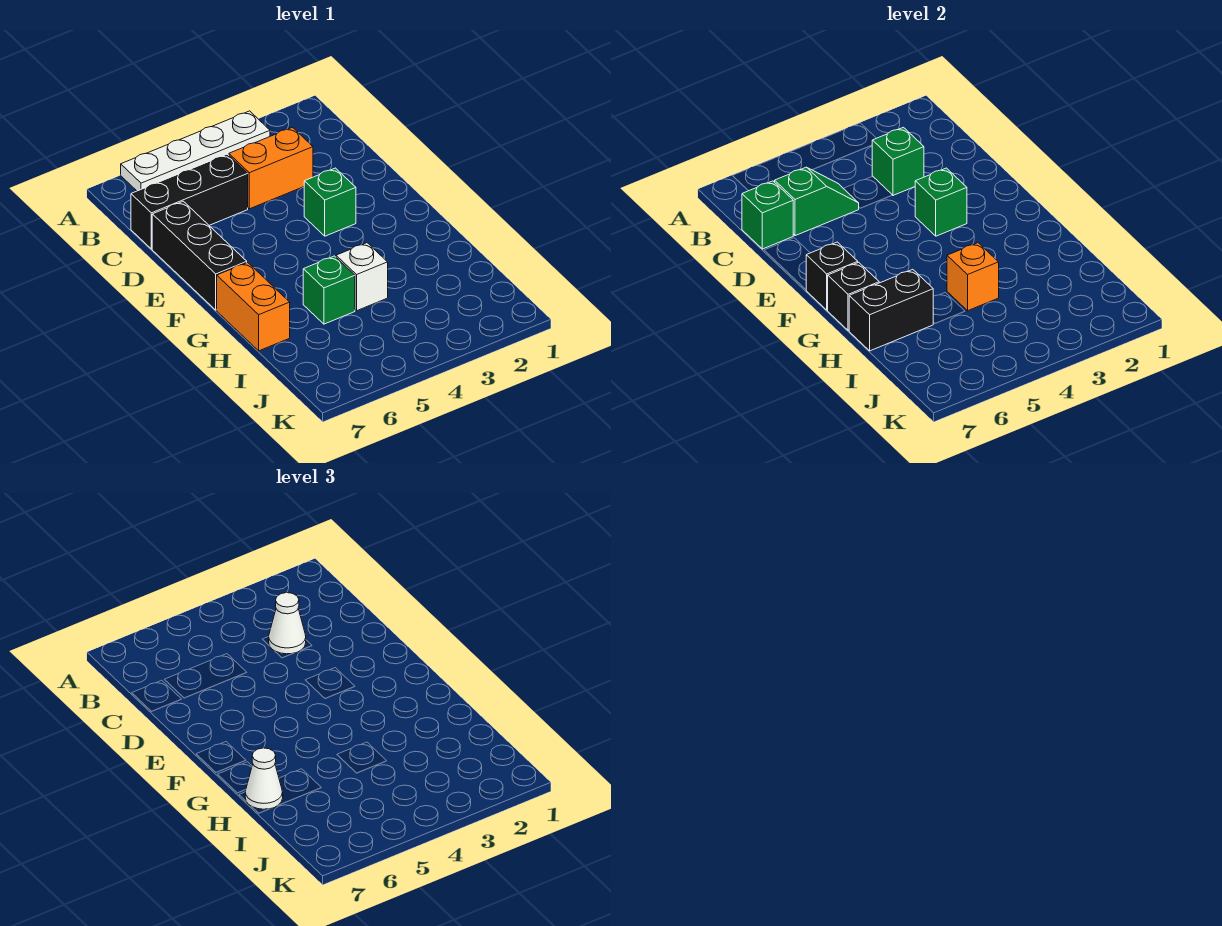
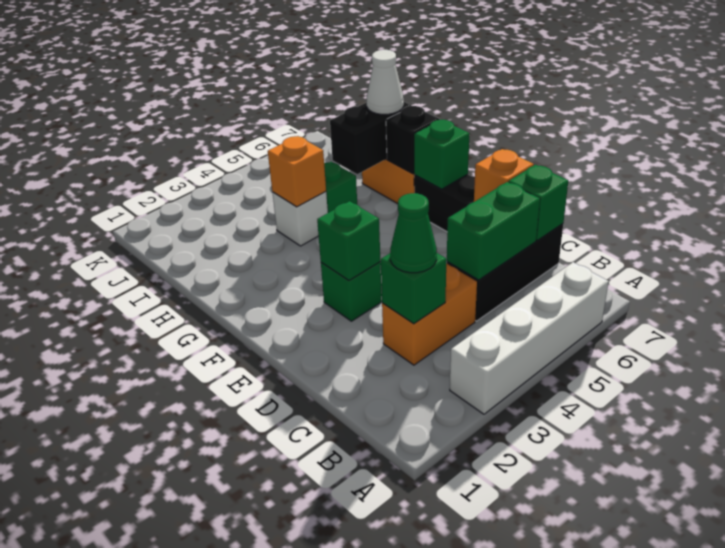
white plate A3:A6 level 1 -> white brick A3:A6 level 1
white cone C3 level 3 -> green cone C3 level 3
green slope C5:C6 level 2 top 6 -> green brick C5:C6 level 2
none -> orange brick D7 level 2
black brick F7 level 2 -> green brick F7 level 2

